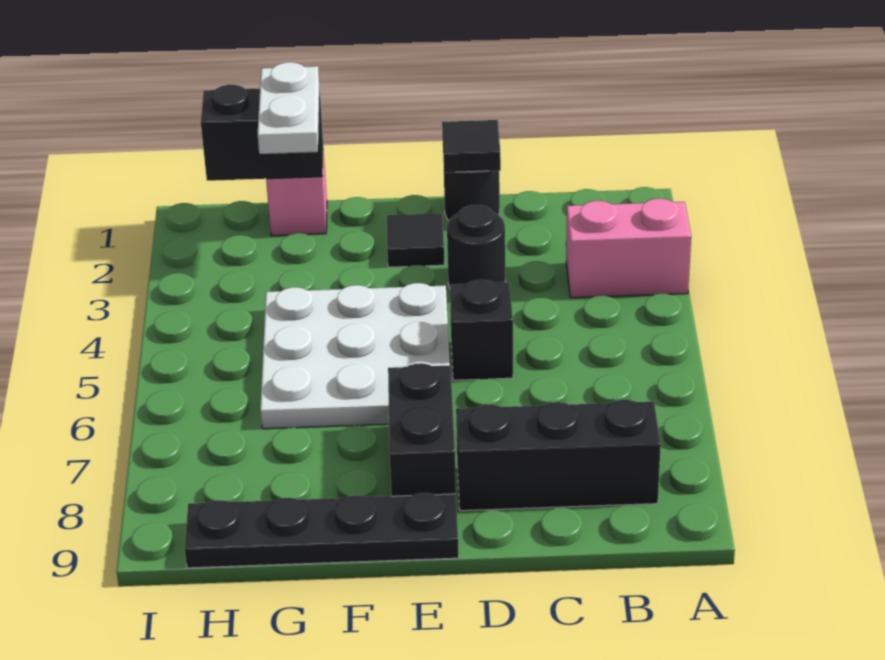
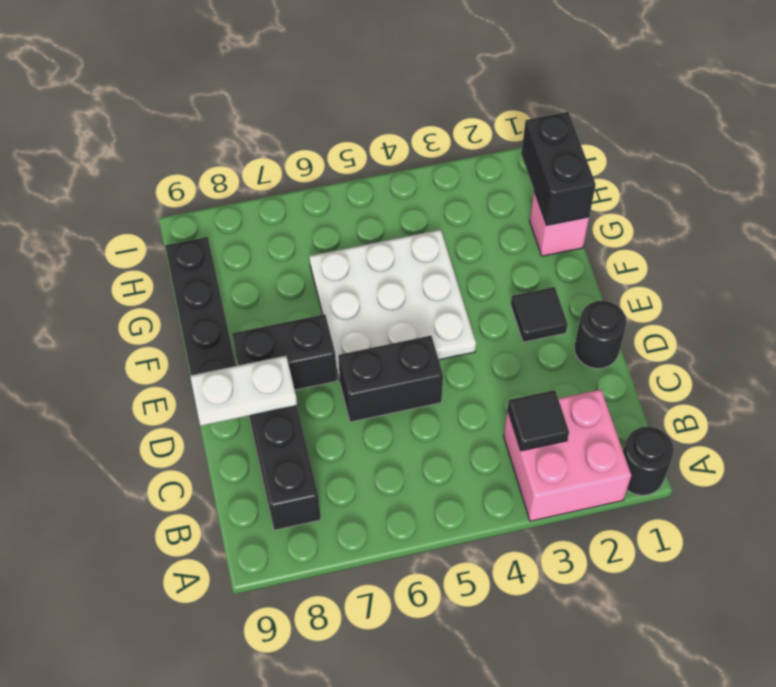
pink brick A3:B3 level 1 -> pink brick A2:B3 level 1
black tile D1 level 2 -> black tile B3 level 2
black round brick D3 level 1 -> black round brick A1 level 1
black brick D5 level 1 -> black brick D5:D6 level 1
white plate G1:G2 level 3 -> white plate D8:D9 level 2

